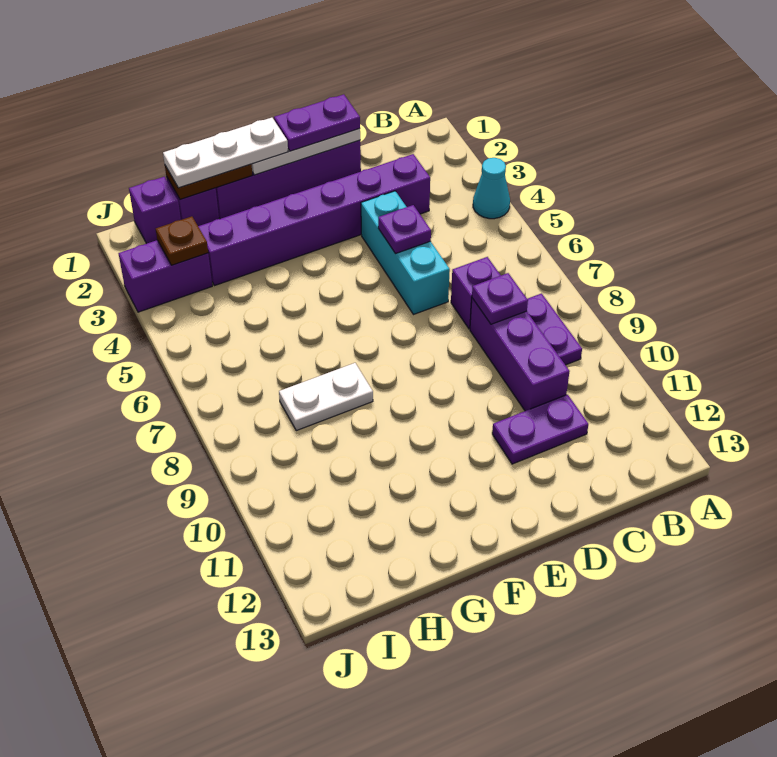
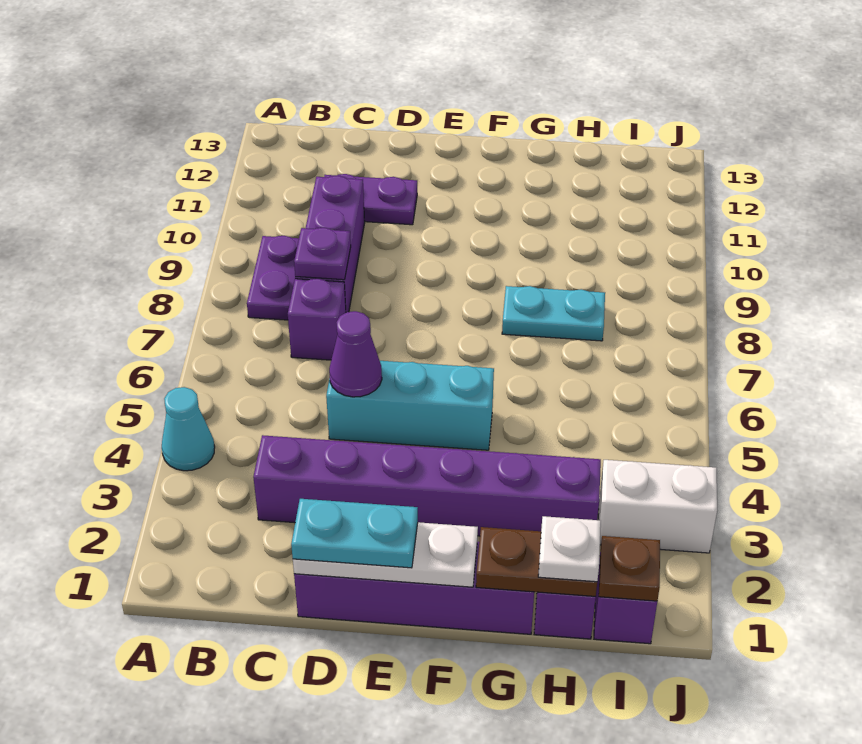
purple plate D1:E1 level 3 -> cyan plate D1:E1 level 3
cyan brick D4:D6 level 1 -> cyan brick D5:F5 level 1
purple plate D5 level 2 -> purple cone D5 level 2
white plate F1:H1 level 3 -> white plate H1 level 3
white plate G8:H8 level 1 -> cyan plate G8:H8 level 1
purple brick I3:J3 level 1 -> white brick I3:J3 level 1
brown plate I3 level 2 -> brown plate I1 level 2

